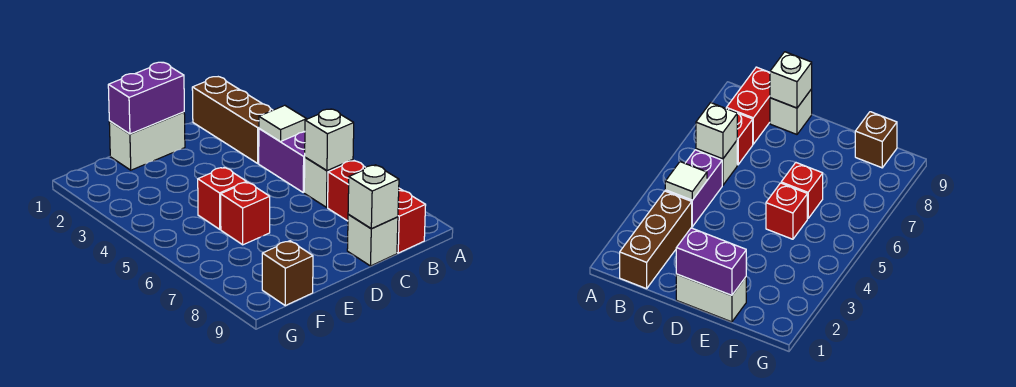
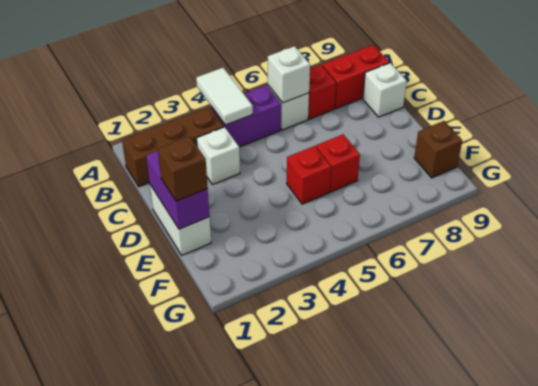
white tile B4 level 2 -> white tile A4:B4 level 2
white brick C9 level 2 -> white brick C3 level 1
none -> brown brick E1 level 3

